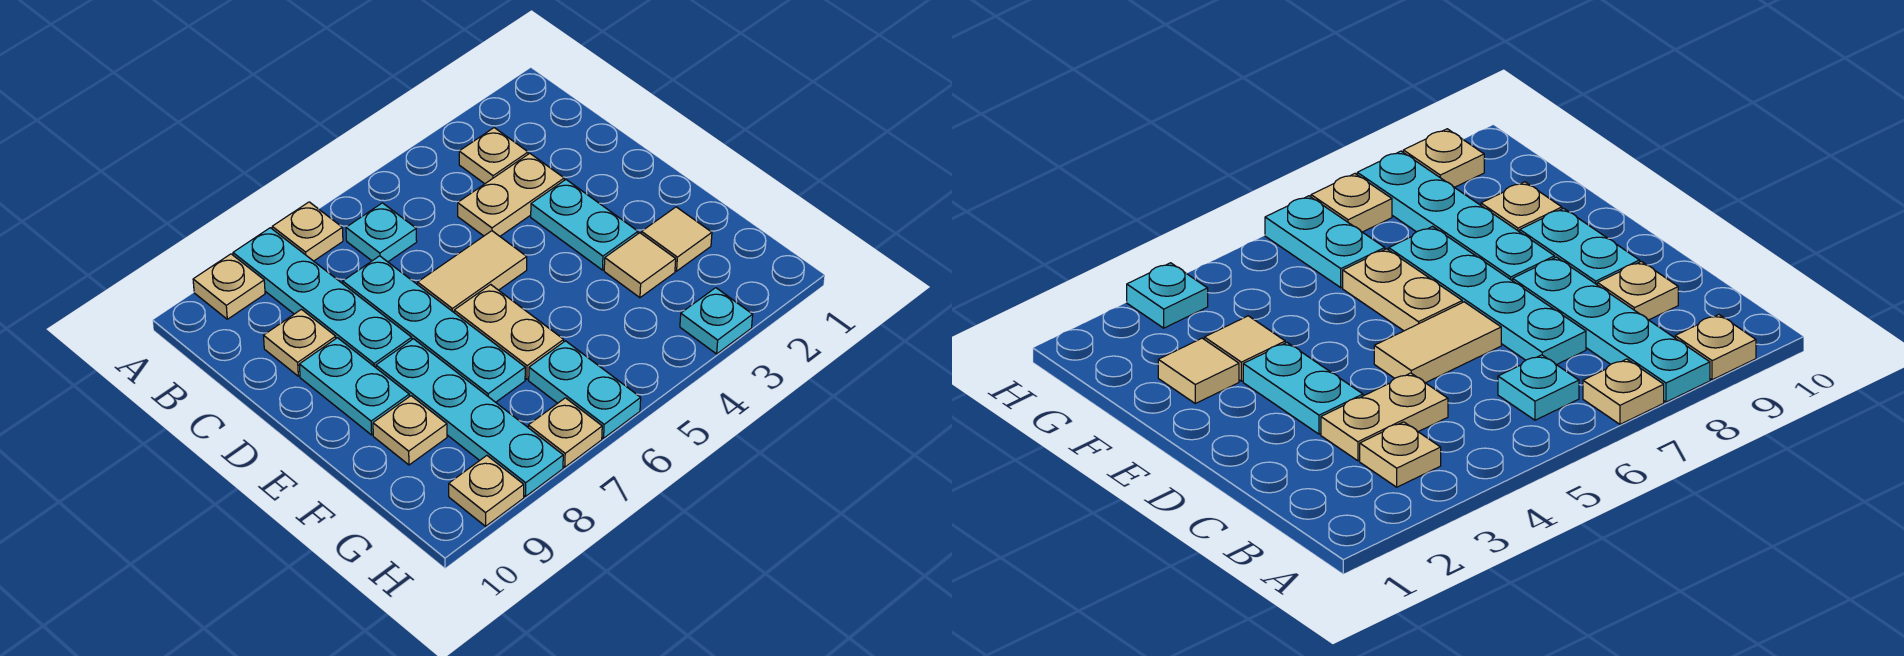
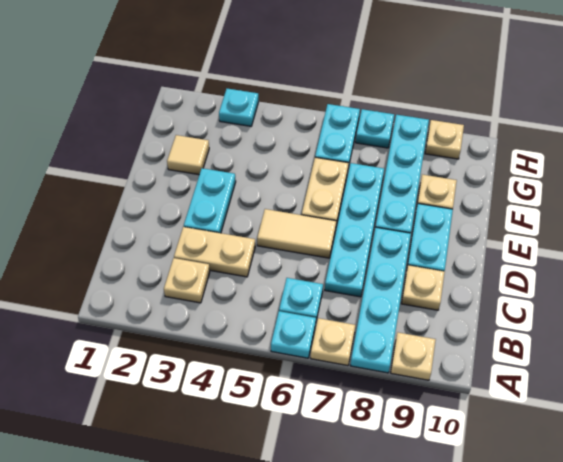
none -> cyan plate A6 level 1
tan tile F3 level 1 -> none
tan plate H7 level 1 -> cyan plate H7 level 1

